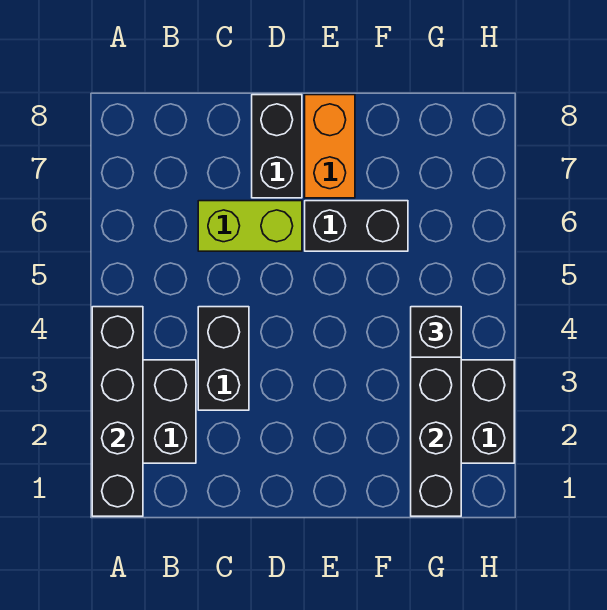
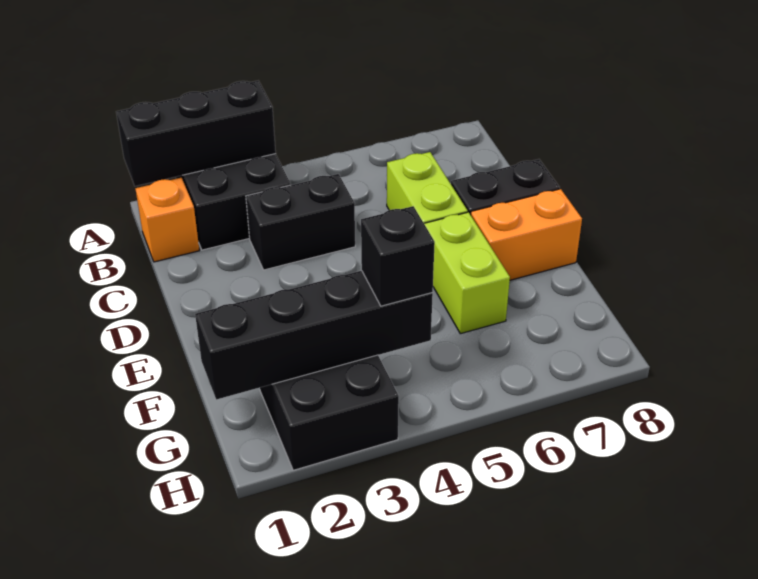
black brick A1:A4 level 2 -> black brick A1:A3 level 2
none -> orange brick B1 level 1
black brick E6:F6 level 1 -> lime brick E6:F6 level 1

